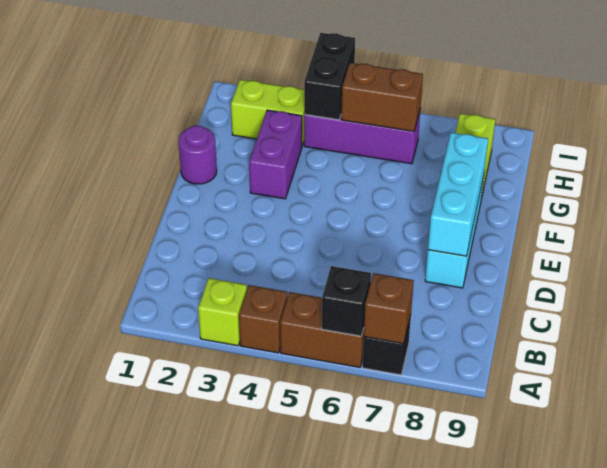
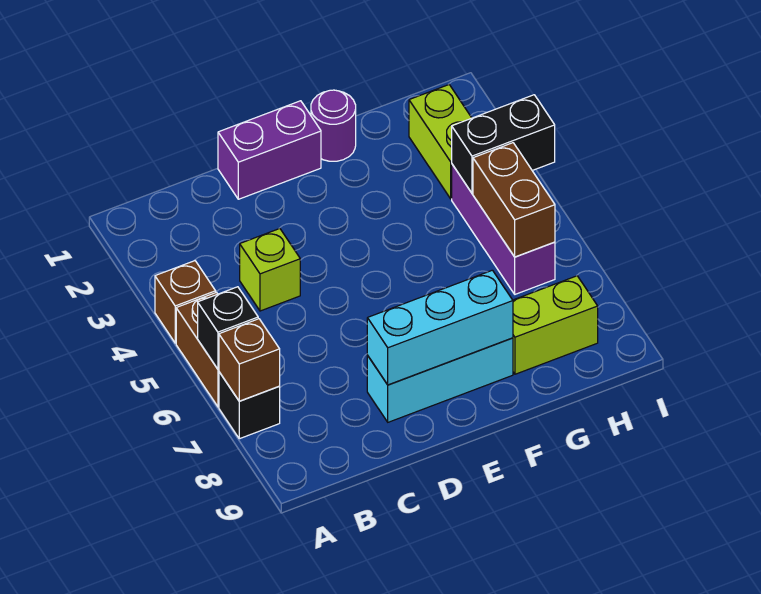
lime brick A3 level 1 -> lime brick C4 level 1
purple brick F3:G3 level 1 -> purple brick D1:E1 level 1

